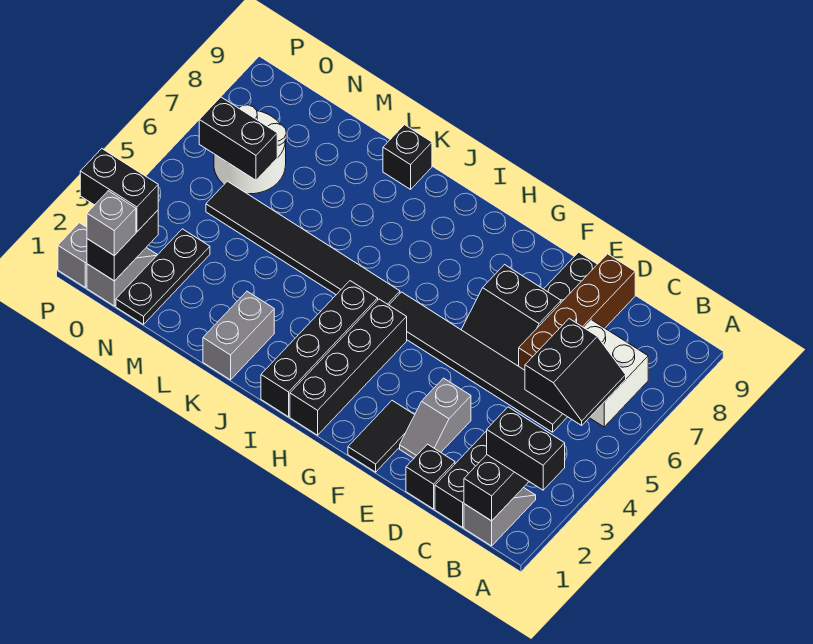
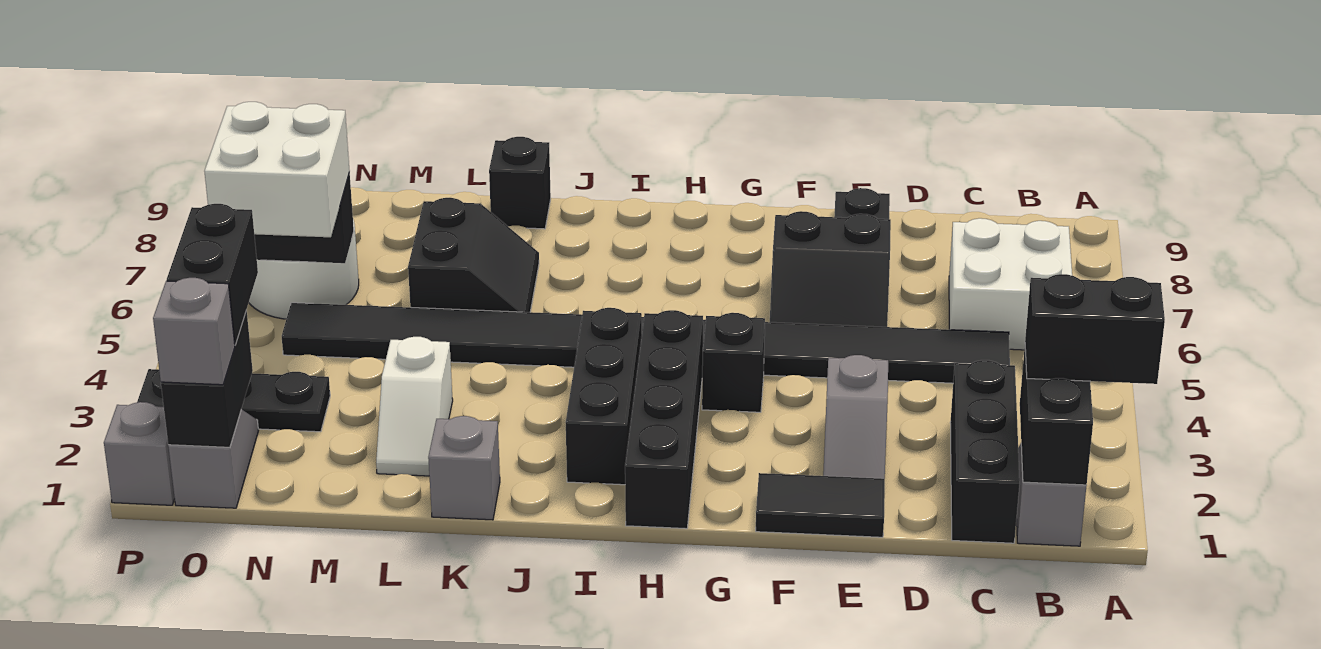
black slope B5:C6 level 2 top C -> black slope K6:L7 level 1 top L
black brick D1 level 1 -> black brick G4 level 1
brown brick D6:D9 level 1 -> none
black tile F1:F2 level 1 -> black tile E1:F1 level 1
black brick I1:I4 level 1 -> black brick I2:I4 level 1
grey brick K1:K2 level 1 -> grey brick K1 level 1
none -> white slope L2:L3 level 1 top 3
black plate N1:N3 level 1 -> black plate N3:P3 level 1
none -> white brick N5:O6 level 3
black brick O2:P2 level 3 -> black brick O2:O3 level 3

